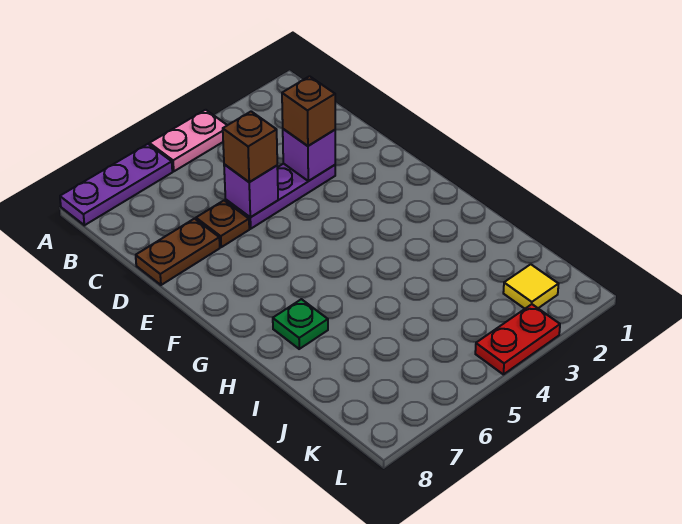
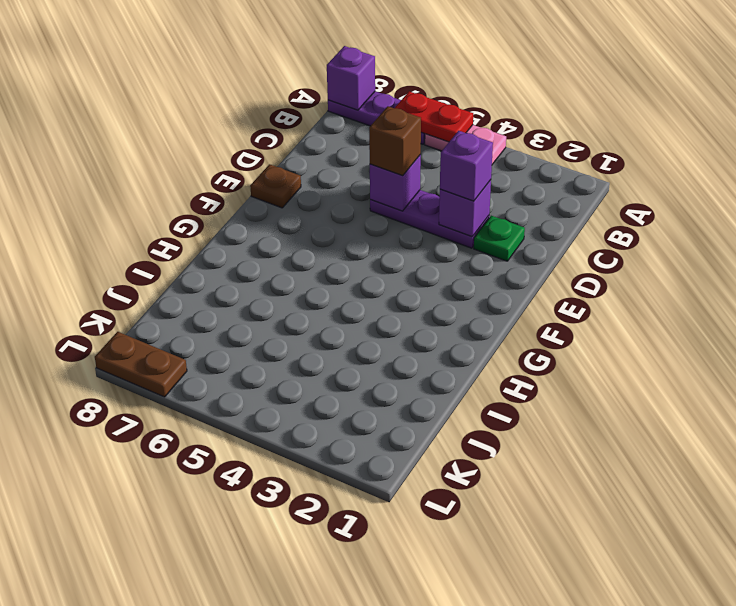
none -> purple brick A8 level 2
brown brick D3 level 3 -> purple brick D3 level 3
brown plate D6 level 1 -> brown plate E8 level 1
brown plate D7:D8 level 1 -> brown plate L7:L8 level 1
green plate H7 level 1 -> green plate D2 level 1
yellow tile K2 level 1 -> none
red plate L3:L4 level 1 -> red plate A5:A6 level 2

